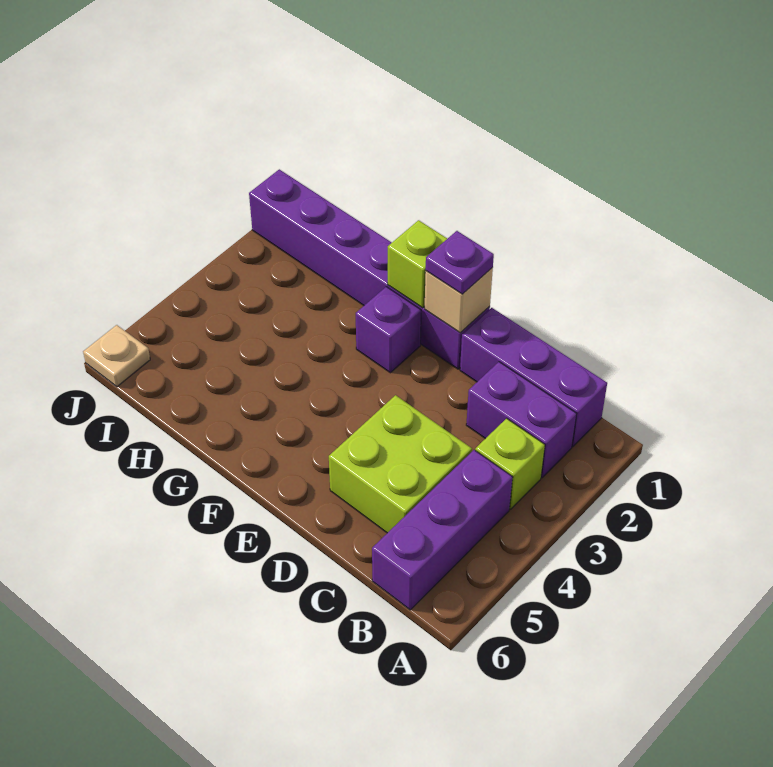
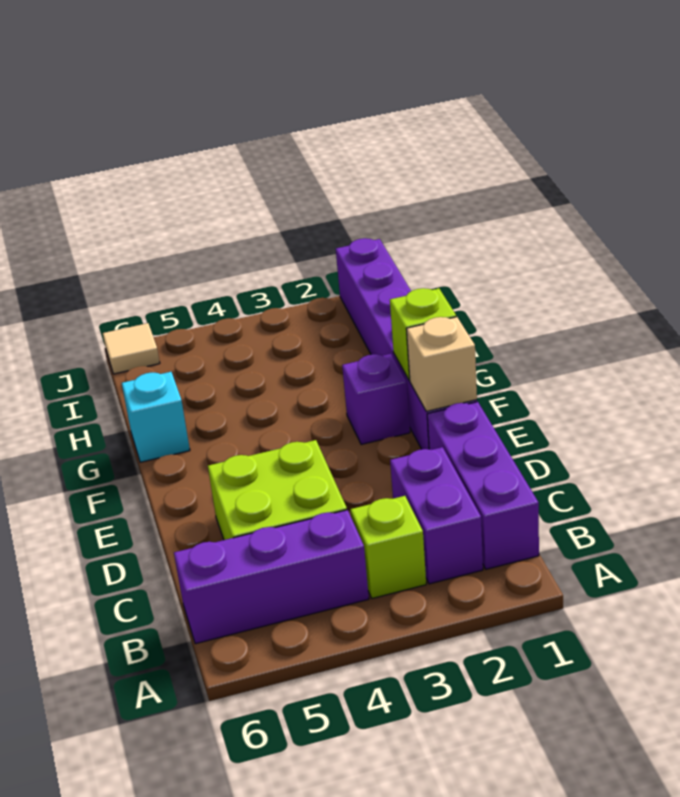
purple plate E1 level 3 -> none
none -> cyan brick G6 level 1
tan plate J6 level 1 -> tan tile J6 level 1

